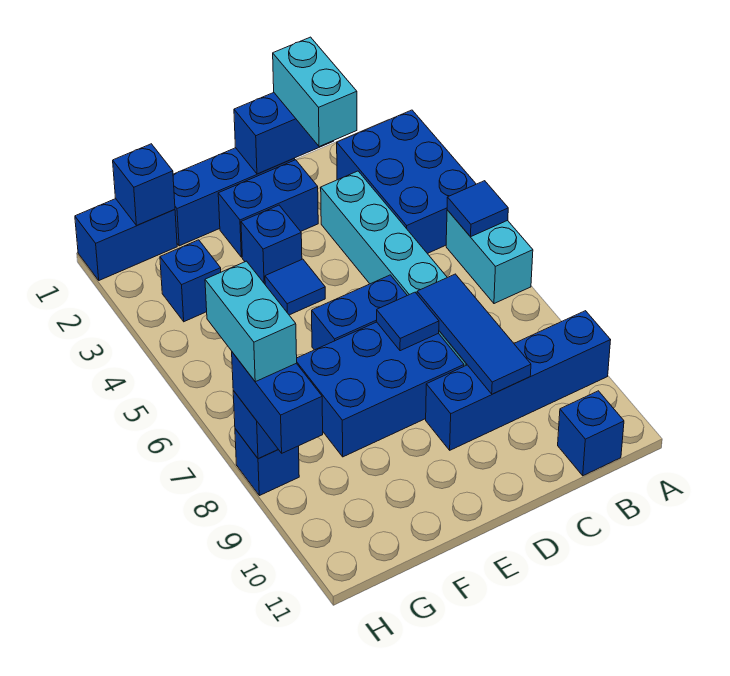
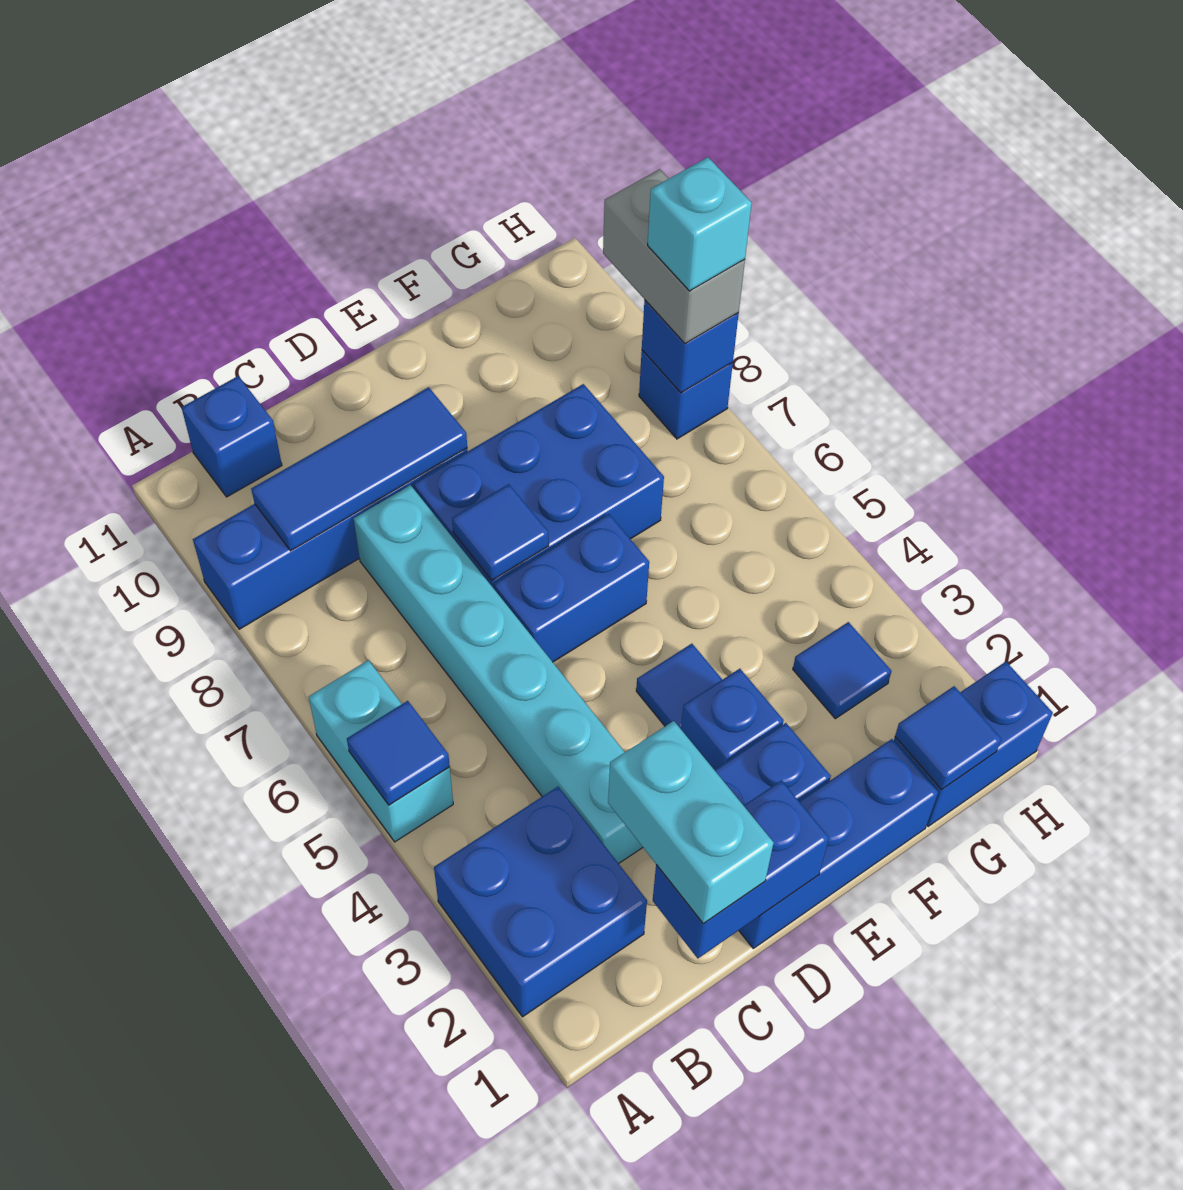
blue brick A2:B4 level 1 -> blue brick A2:B3 level 1
blue tile C7:C9 level 2 -> blue tile B9:D9 level 2
blue brick G1 level 2 -> blue tile G1 level 2
blue brick G3 level 1 -> blue tile G3 level 1
cyan brick H7:H8 level 4 -> cyan brick H8 level 4
blue brick H8:H9 level 3 -> grey brick H8:H9 level 3

